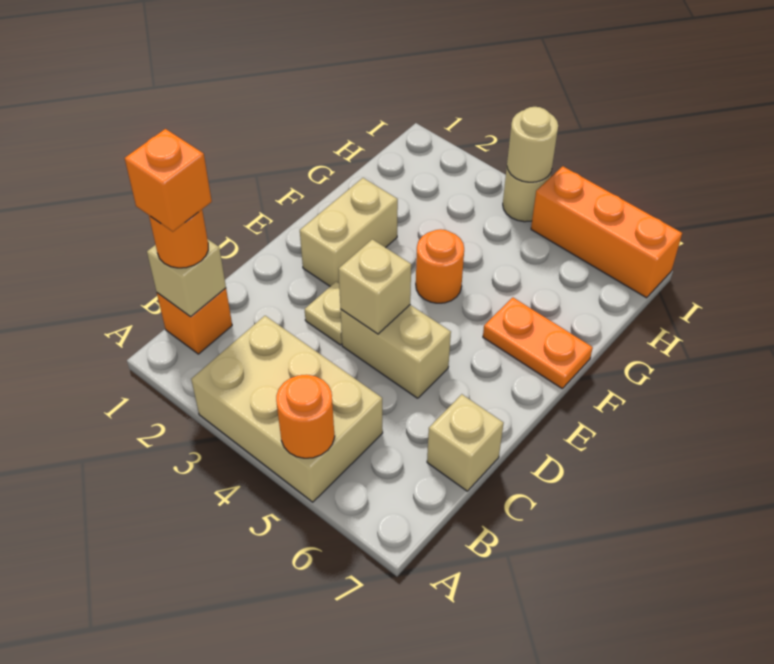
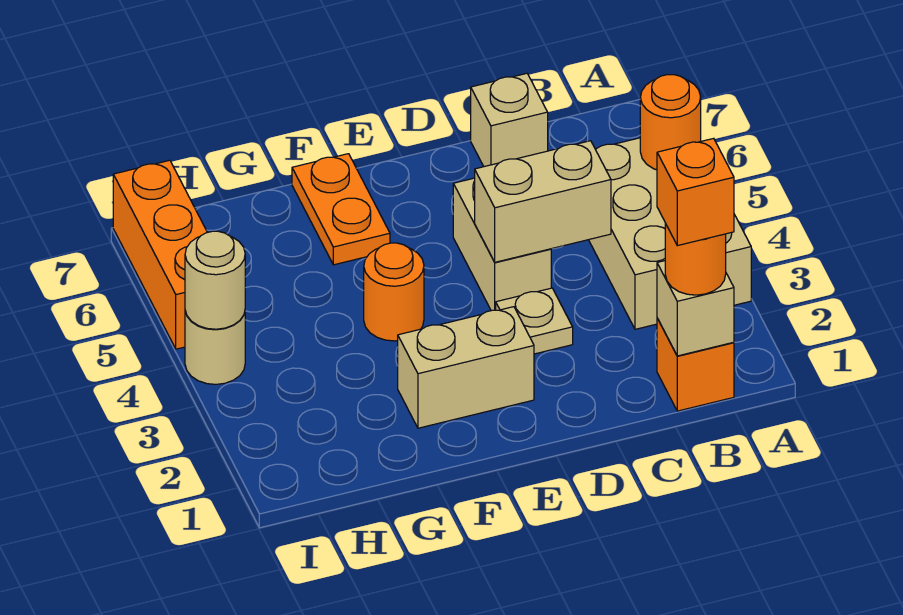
tan brick D4 level 2 -> tan brick C4:D4 level 2

